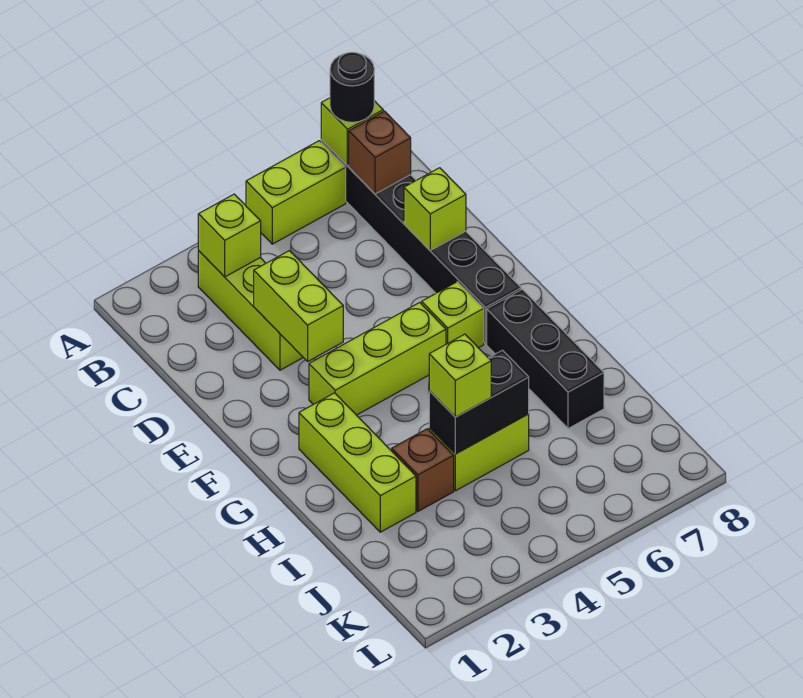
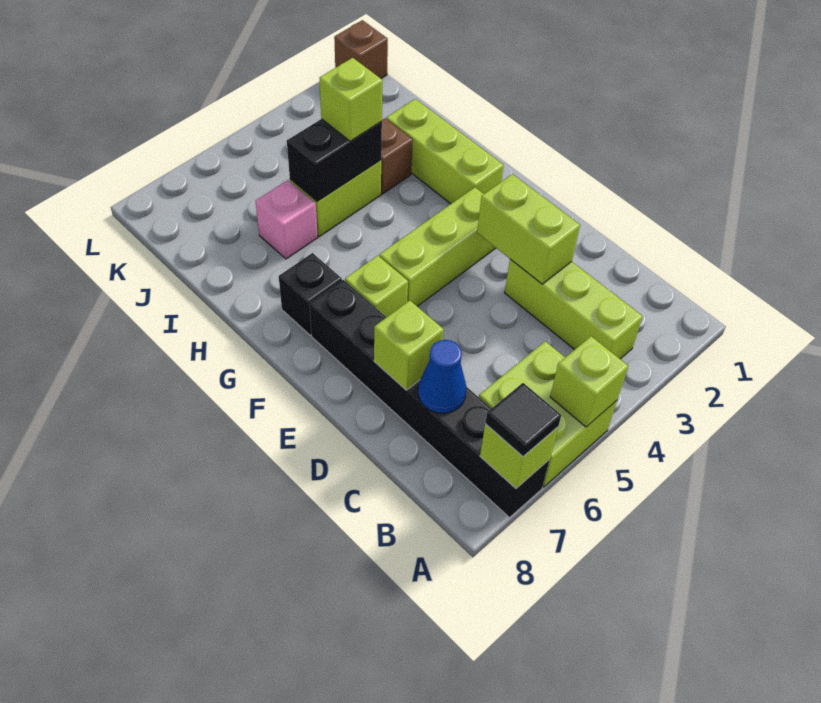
lime brick A5:A6 level 1 -> lime brick A5:B6 level 1
black round brick A7 level 3 -> black tile A7 level 3
lime brick B3 level 2 -> lime brick A5 level 2
brown brick B7 level 2 -> brown brick L1 level 1
none -> blue cone C7 level 2
black brick G7:I7 level 1 -> black brick G7 level 1
none -> pink brick I6 level 1

